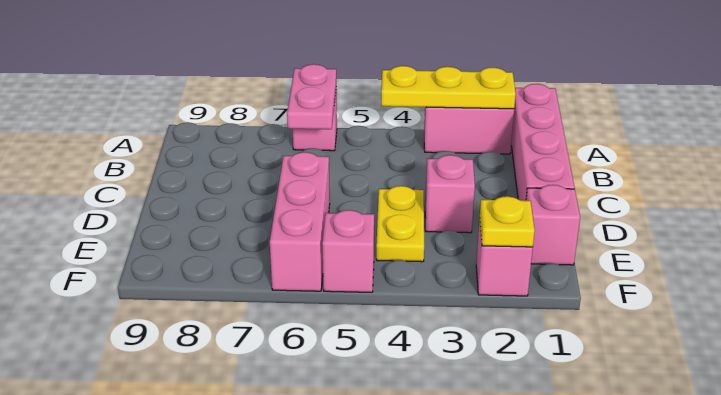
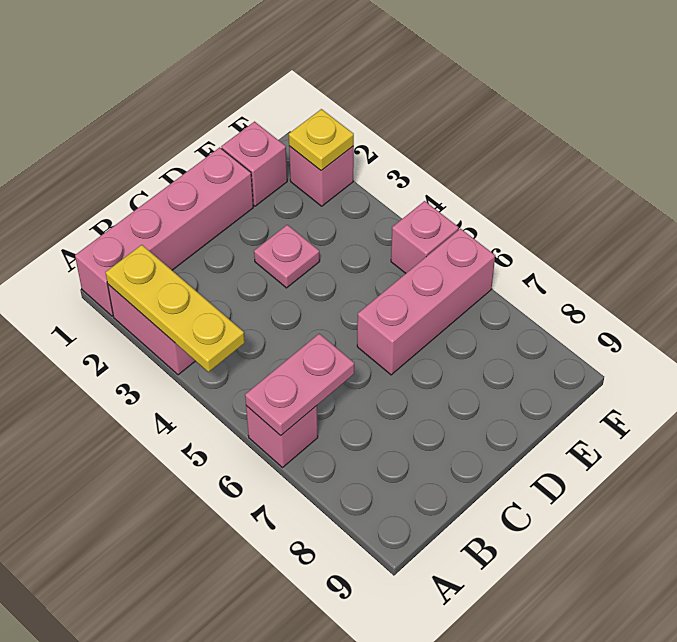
pink brick D3 level 1 -> pink plate D3 level 1
yellow plate D4:E4 level 1 -> none

